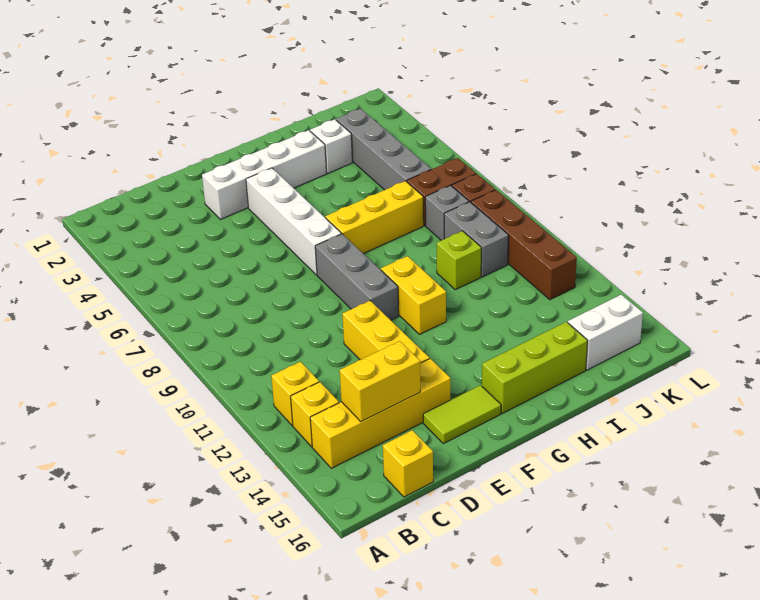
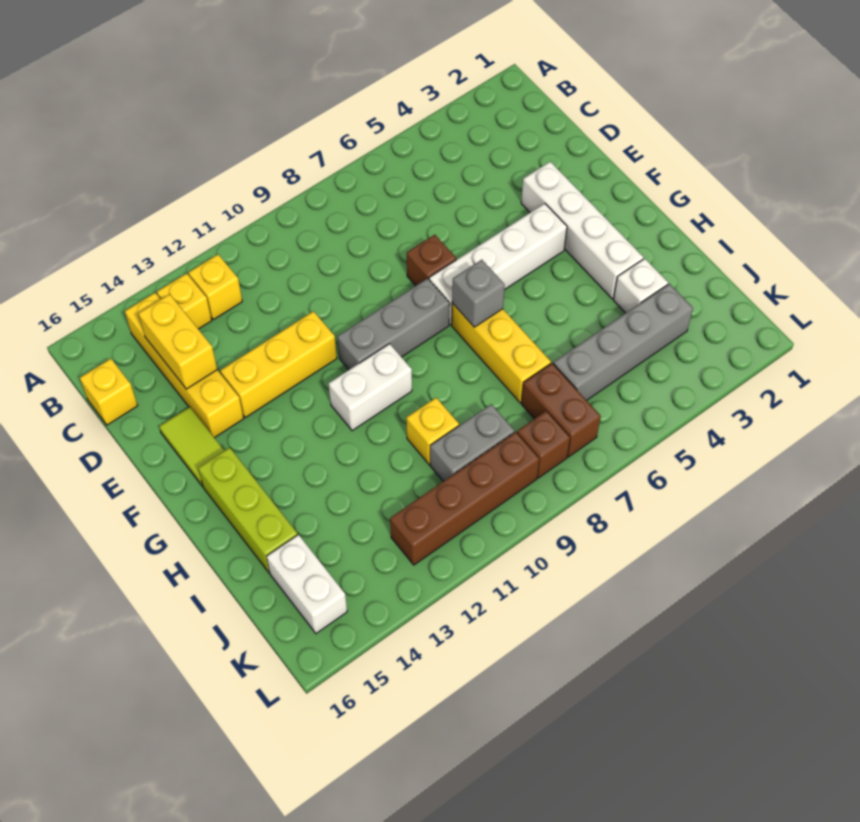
none -> brown brick E7 level 1
yellow brick G10:G11 level 1 -> white brick G10:G11 level 1
lime brick I10 level 1 -> yellow brick I10 level 1
grey brick J8 level 1 -> grey brick G7 level 2

